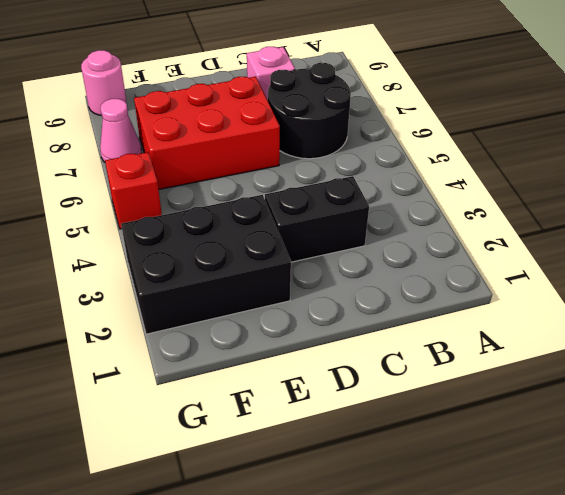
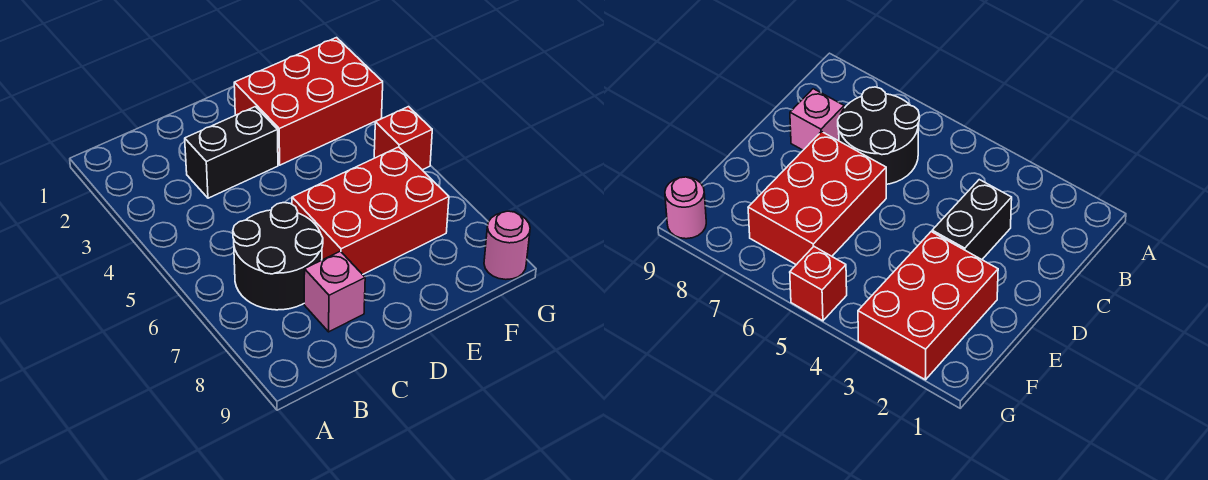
black brick E2:G3 level 1 -> red brick E2:G3 level 1
pink cone G7 level 1 -> none

